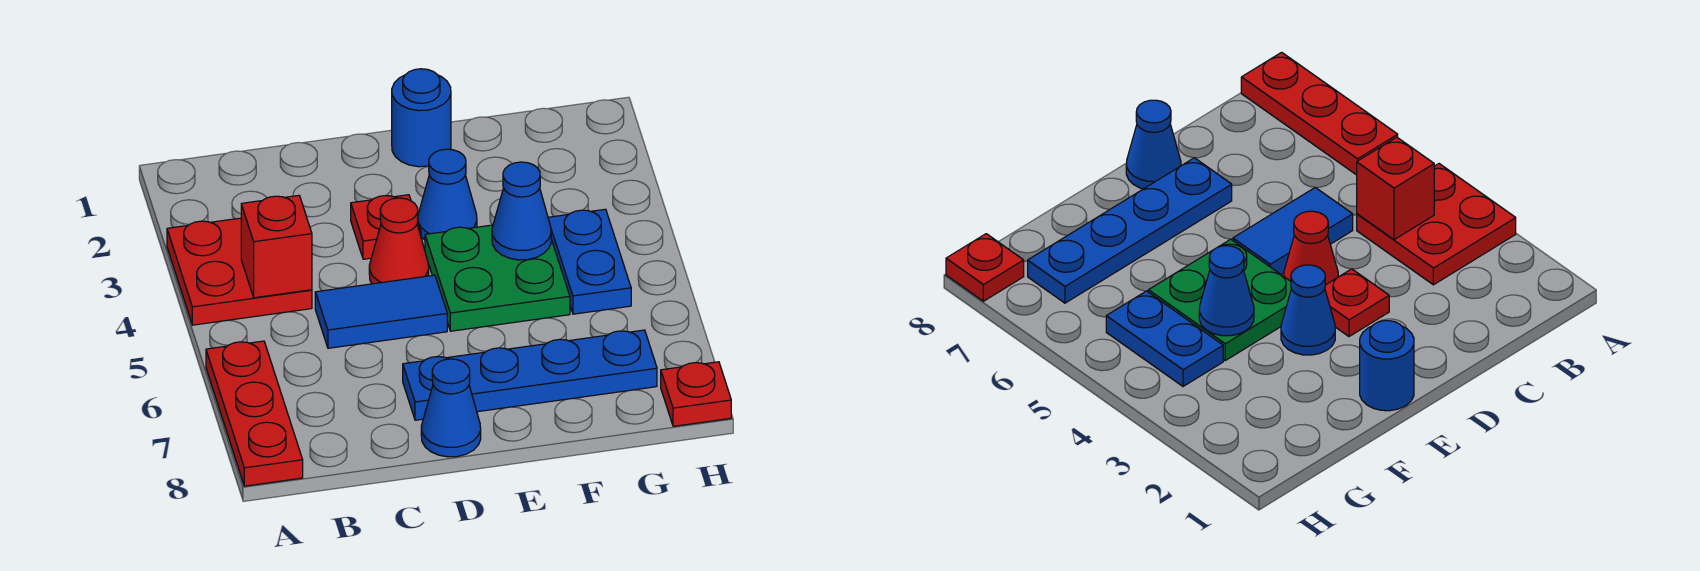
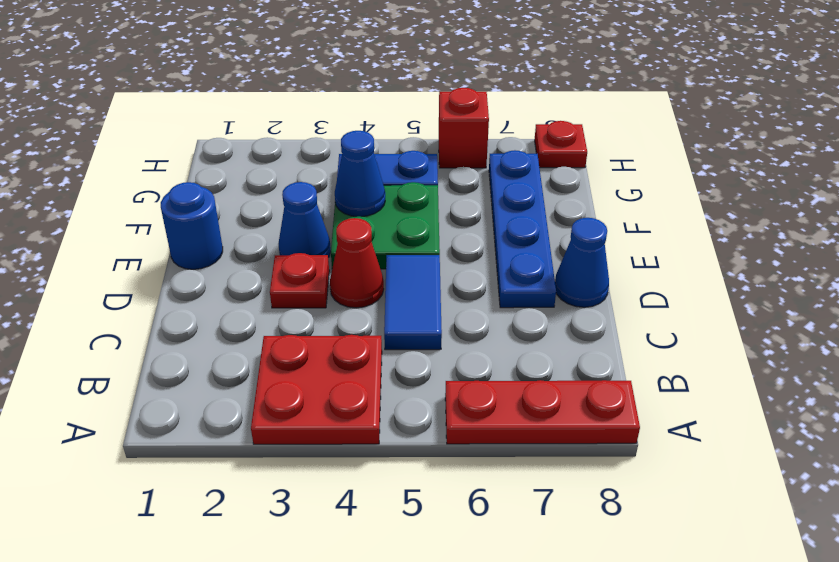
red brick B4 level 2 -> red brick H6 level 1

